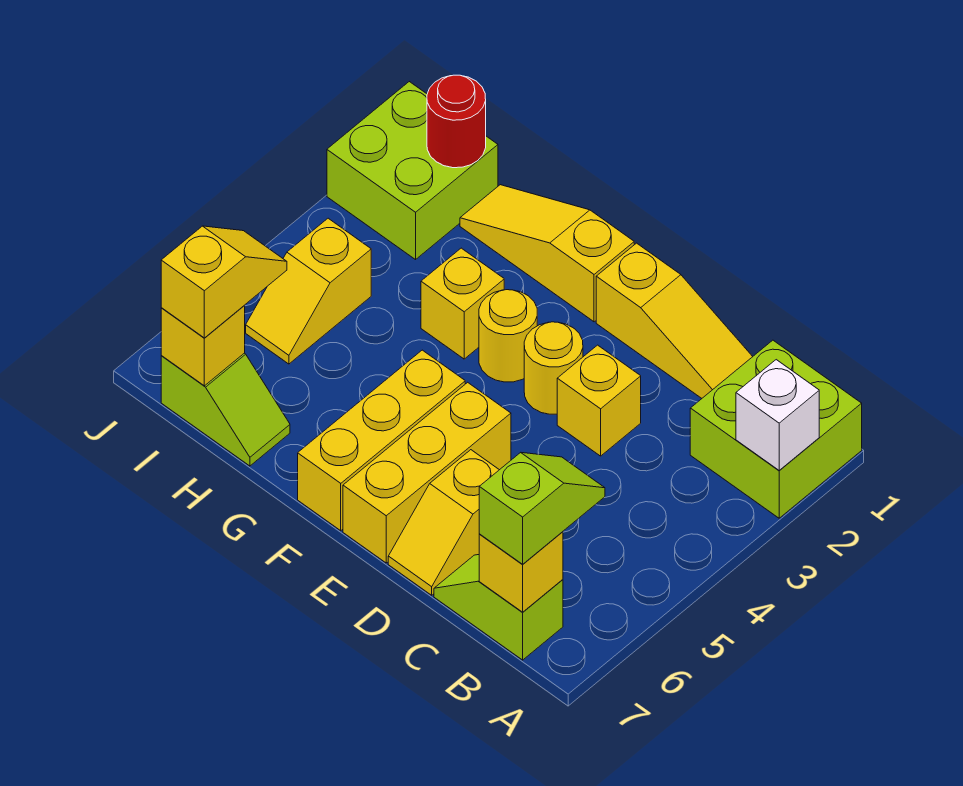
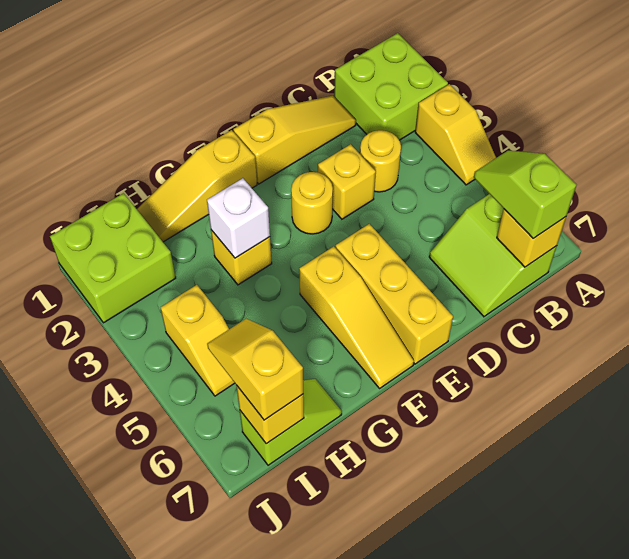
white brick A2 level 2 -> white brick G3 level 2
lime slope B7:C7 level 1 top B -> lime slope B6:C7 level 1 top B
yellow slope D6:D7 level 1 top 6 -> yellow slope A3:A4 level 1 top 3
yellow round brick F3 level 1 -> yellow round brick C3 level 1
yellow brick F5:F7 level 1 -> yellow slope F5:F7 level 1 top 5
red round brick I1 level 2 -> none

